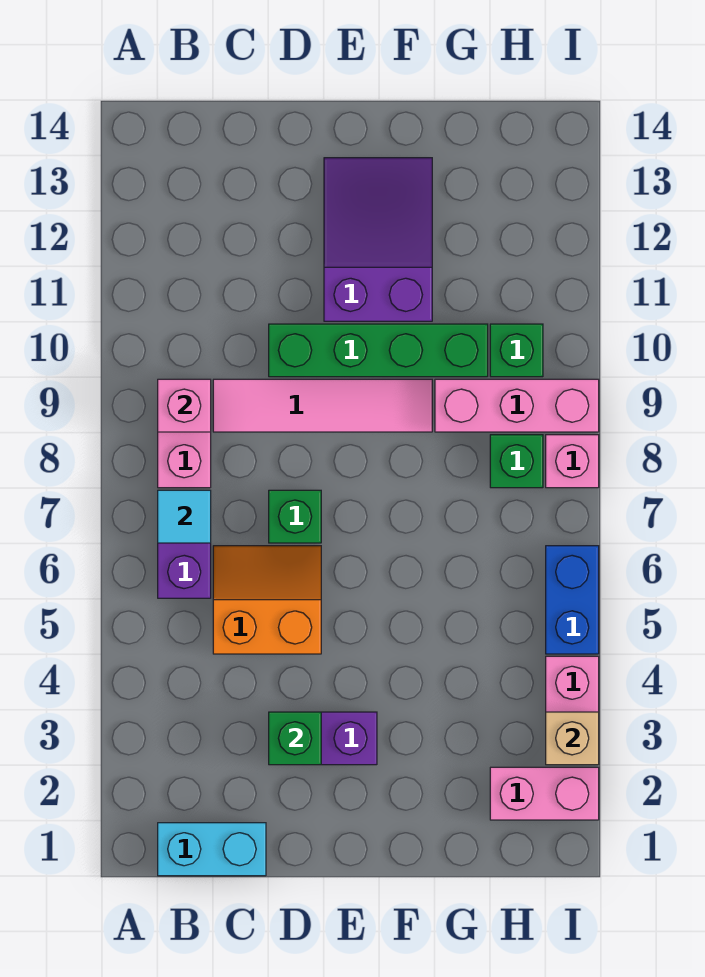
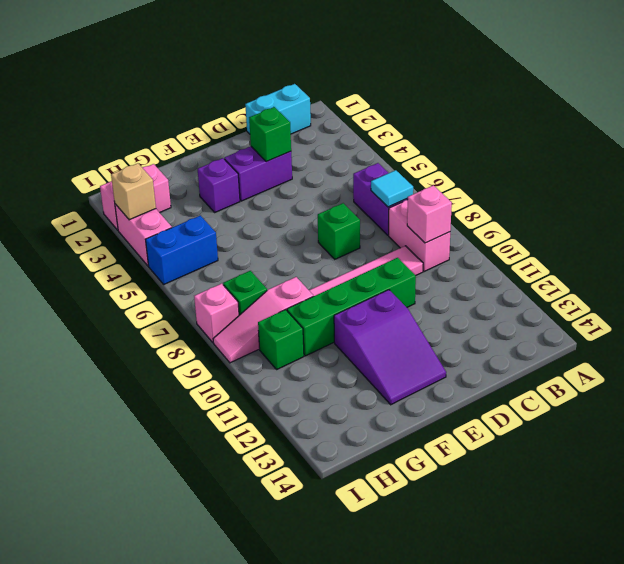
orange slope C5:D6 level 1 top 5 -> none
none -> purple brick F3 level 1
pink brick G9:I9 level 1 -> pink slope G9:I9 level 1 top G
blue brick I5:I6 level 1 -> blue brick H5:I5 level 1

